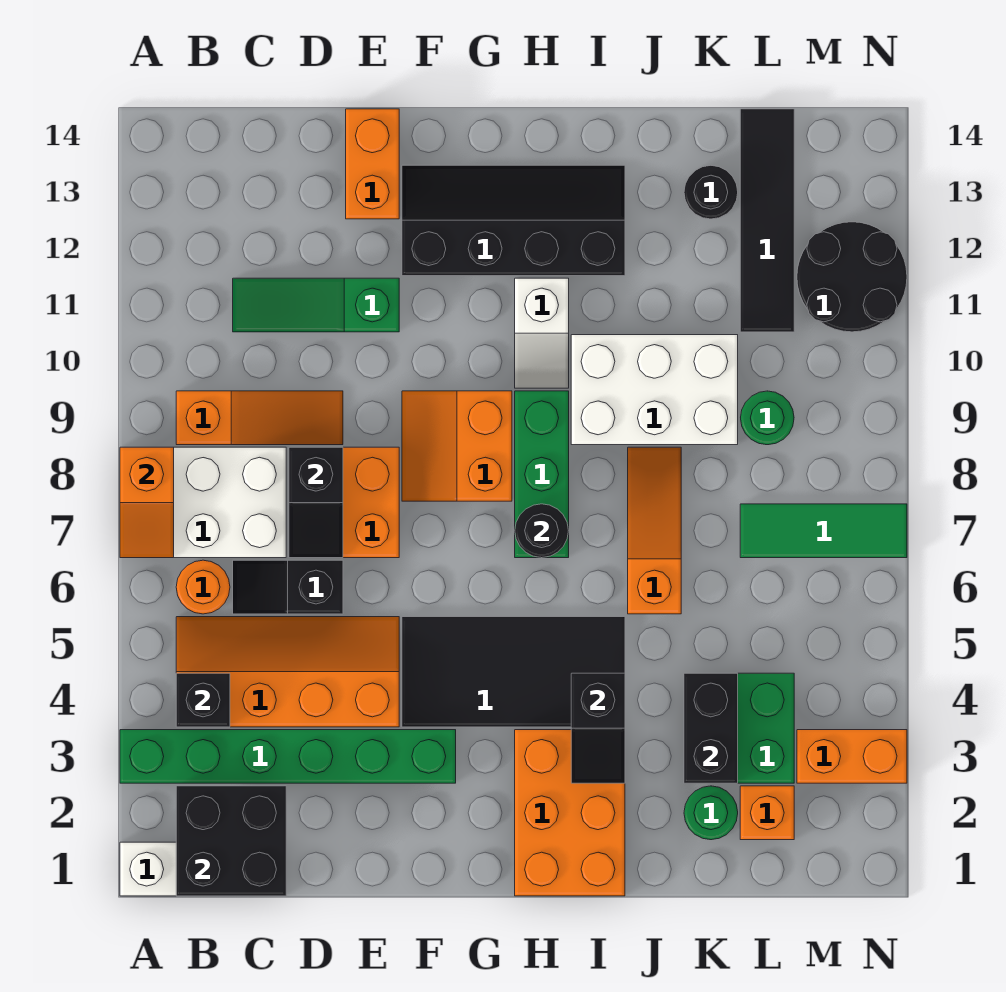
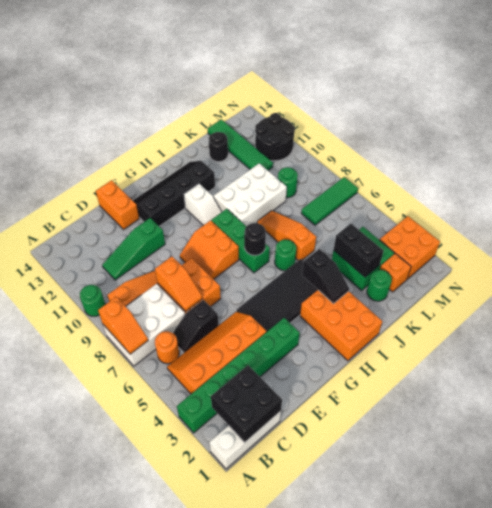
none -> green round brick A10 level 1
black brick B4 level 2 -> none
black slope D7:D8 level 2 top 8 -> orange slope D7:D8 level 2 top 8
none -> green round brick I6 level 1
black tile L11:L14 level 1 -> green tile L11:L14 level 1
orange brick M3:N3 level 1 -> orange brick M2:N3 level 1

